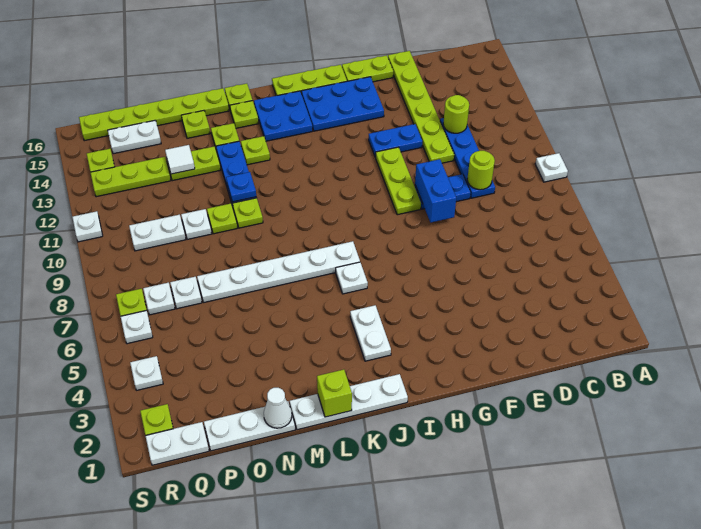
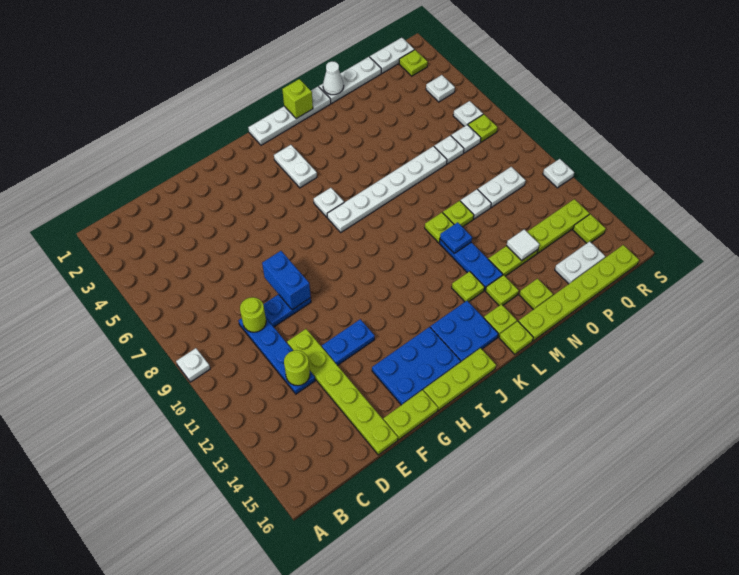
lime plate G9:G11 level 1 -> none

